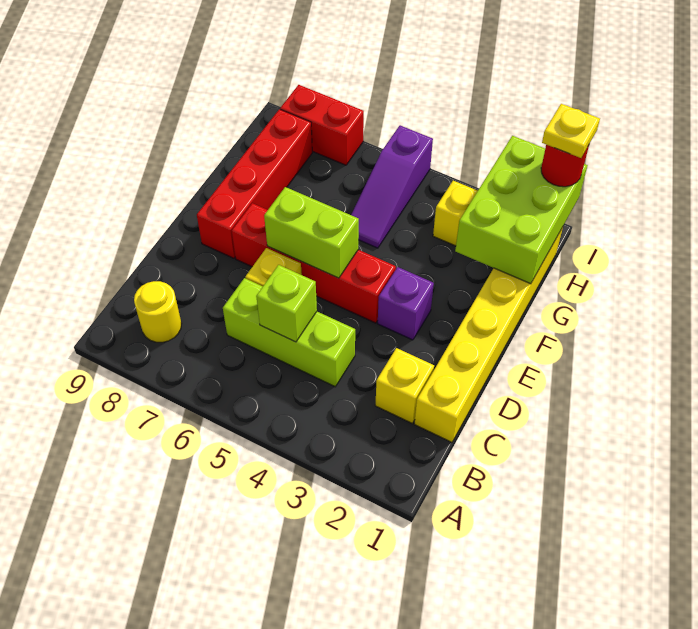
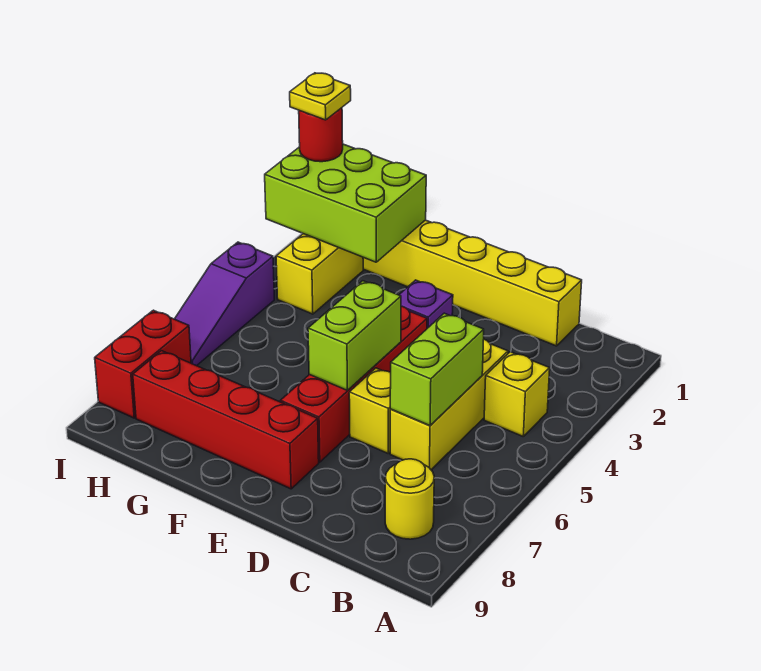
yellow brick C2 level 1 -> yellow brick B4 level 1
lime brick C4:C6 level 1 -> yellow brick C4:C6 level 1
lime brick C5 level 2 -> lime brick C5:C6 level 2
purple slope G5:I5 level 1 top I -> purple slope I4:I6 level 1 top 4

